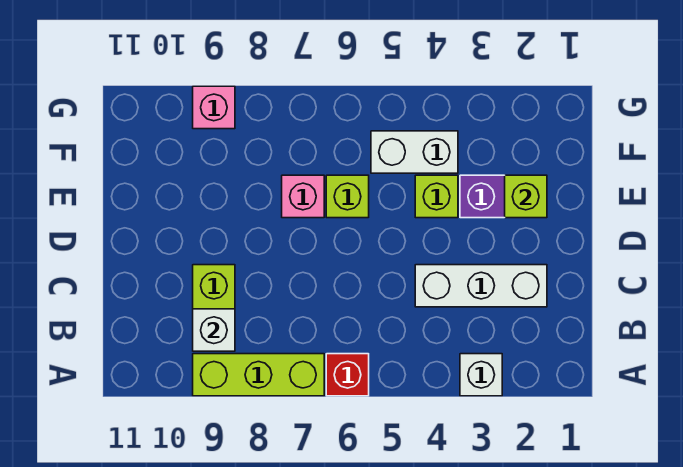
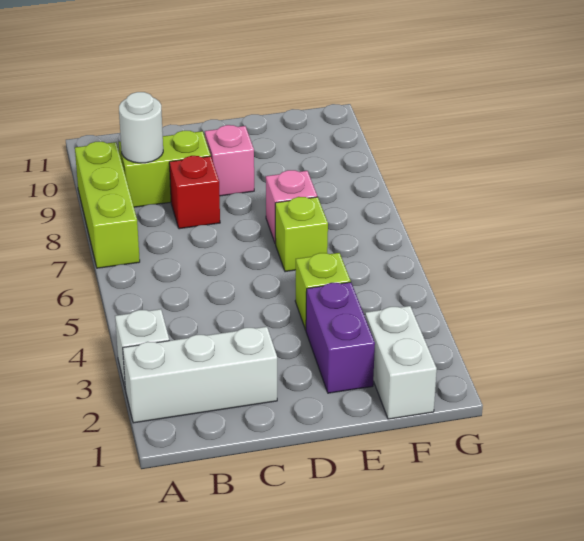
red brick A6 level 1 -> red brick C8 level 1
white brick B9 level 2 -> white round brick B9 level 2
white brick C2:C4 level 1 -> white brick A2:C2 level 1
lime brick E2 level 2 -> none
white brick F4:F5 level 1 -> white brick F1:F2 level 1
pink brick G9 level 1 -> pink brick D9 level 1

